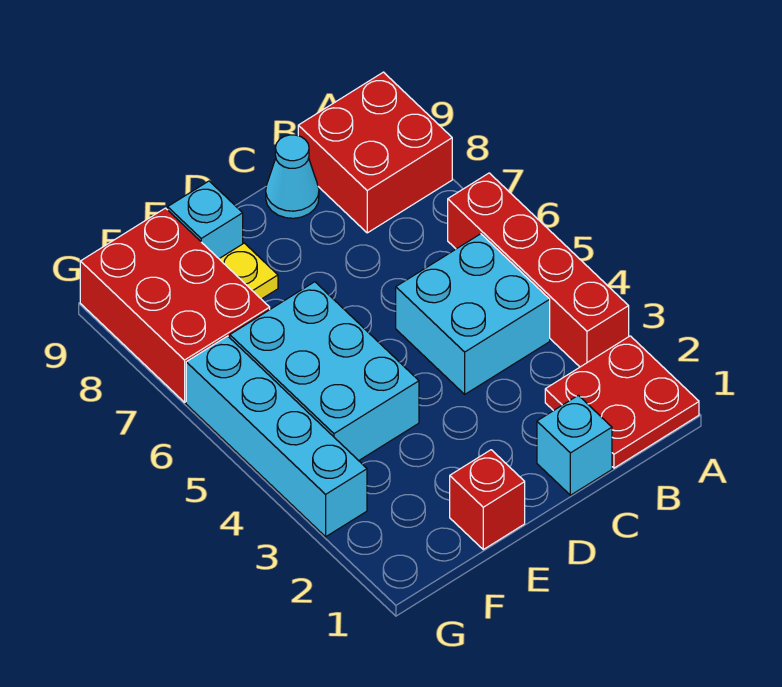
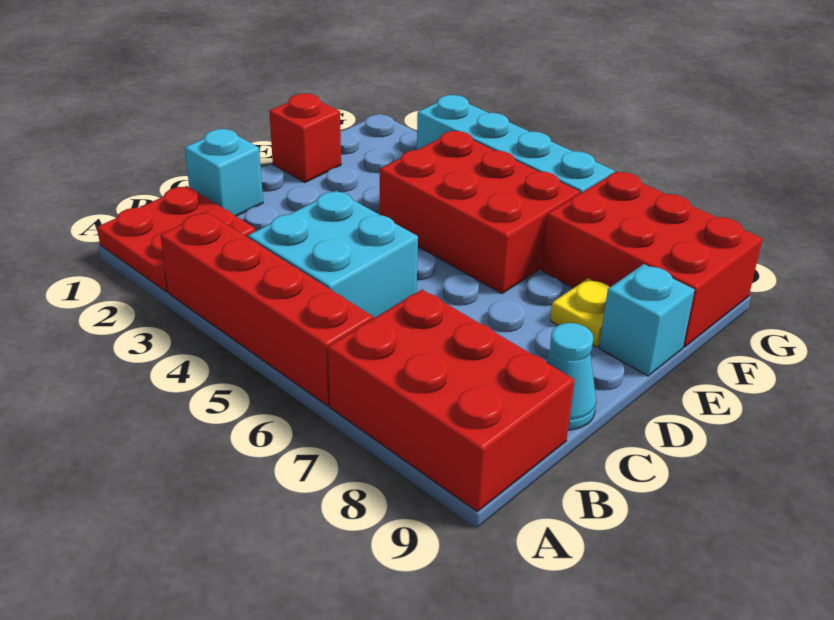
red brick A8:B9 level 1 -> red brick A7:B9 level 1
cyan brick E4:F6 level 1 -> red brick E4:F6 level 1

